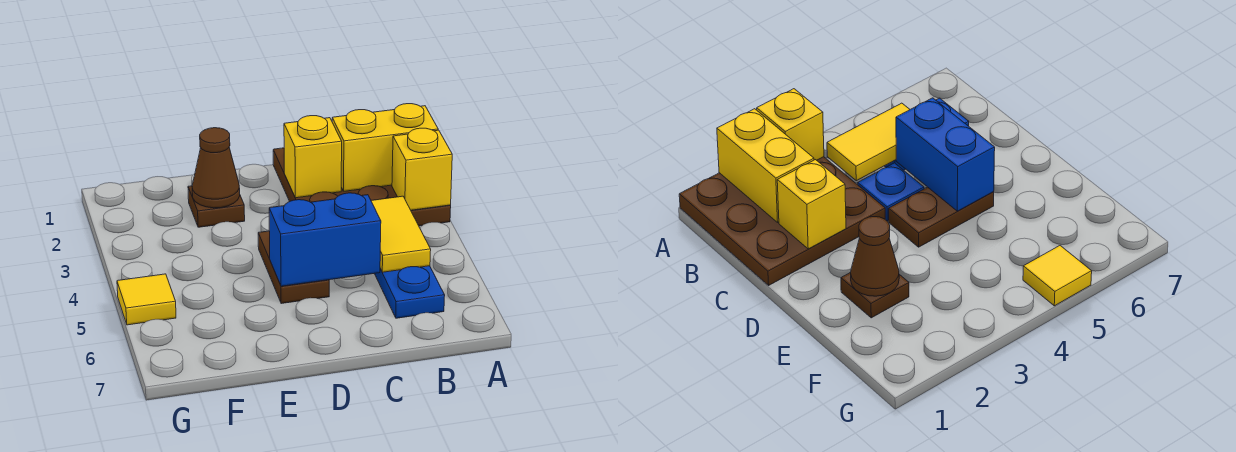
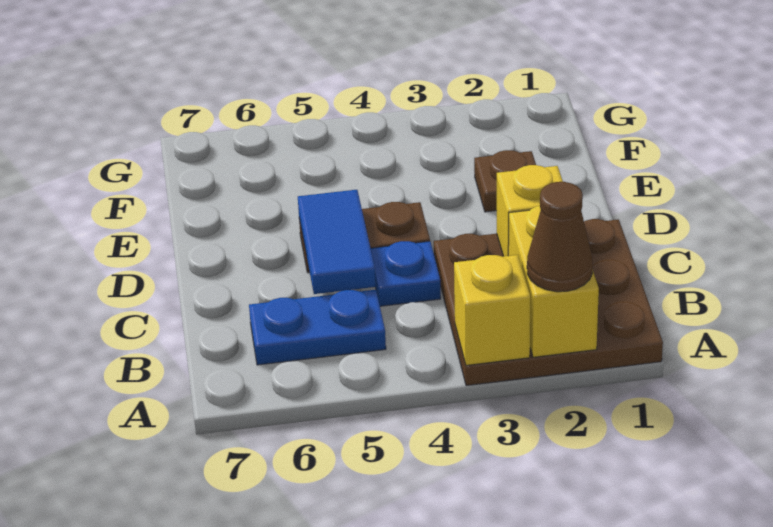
yellow tile B4:B5 level 2 -> none
blue brick C5:D5 level 2 -> blue tile C5:D5 level 2
brown cone E2 level 2 -> brown cone A2 level 3
yellow tile G5 level 1 -> none

